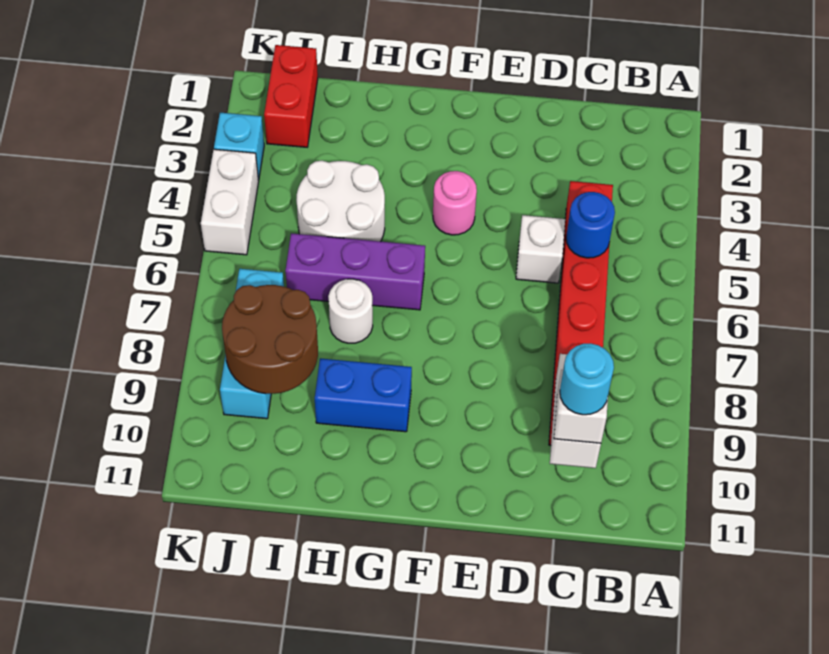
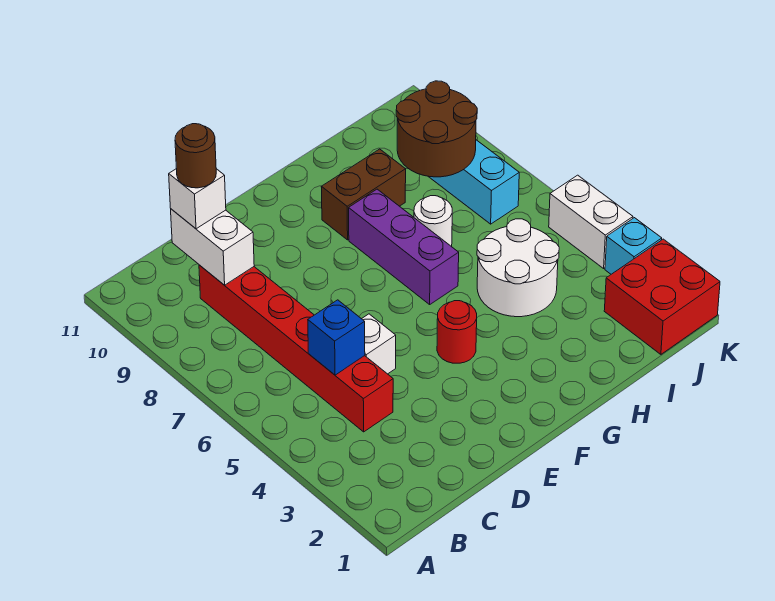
blue round brick C5 level 2 -> blue brick C5 level 2
cyan round brick C10 level 4 -> brown round brick C10 level 4
pink round brick F4 level 1 -> red round brick F4 level 1
purple brick G6:I6 level 1 -> purple brick G6:G8 level 1
blue brick G9:H9 level 1 -> brown brick G9:H9 level 1
red brick J1:J2 level 1 -> red brick J1:K2 level 1

